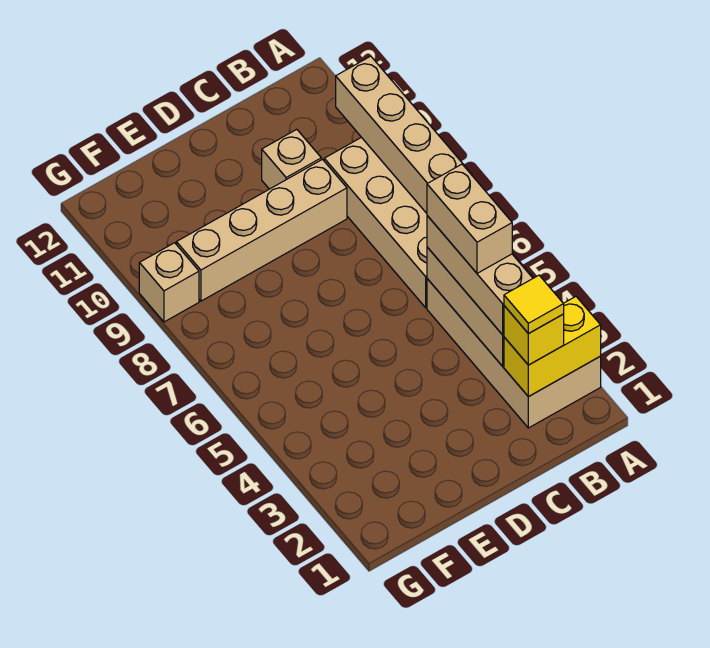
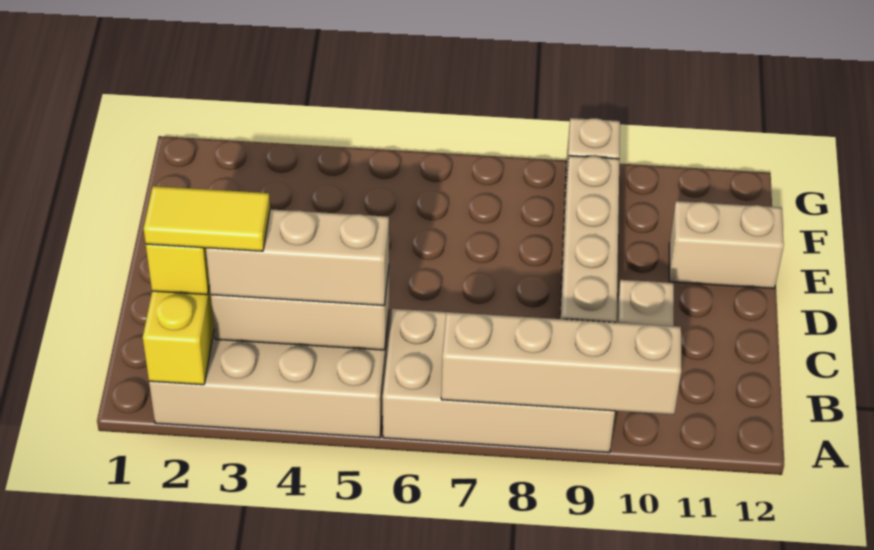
yellow tile B2 level 4 -> yellow tile B2:B3 level 4
tan brick B4:B5 level 4 -> tan brick E11:E12 level 1

